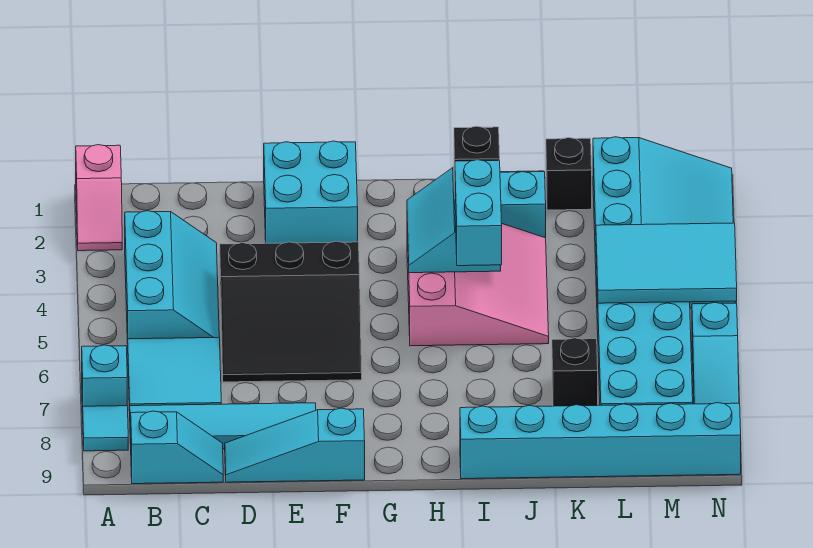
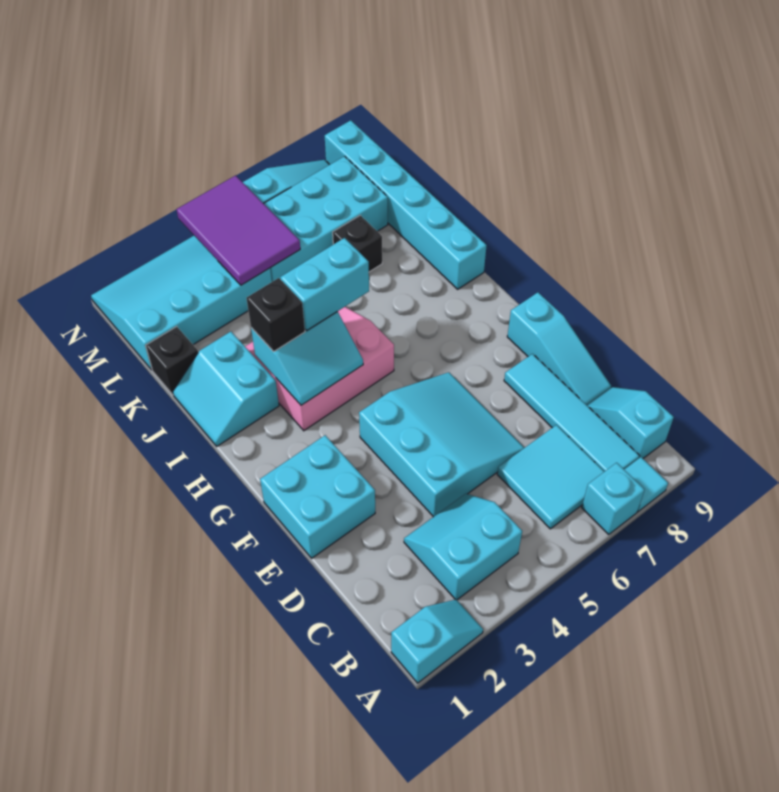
pink slope A1:A2 level 1 top 1 -> cyan slope A1:A2 level 1 top 1
cyan slope B3:C5 level 1 top B -> cyan slope B3:C4 level 1 top B
black slope D4:F6 level 1 top 4 -> cyan slope D4:F6 level 1 top 4
cyan tile L4:N5 level 2 -> purple tile L4:N5 level 2

